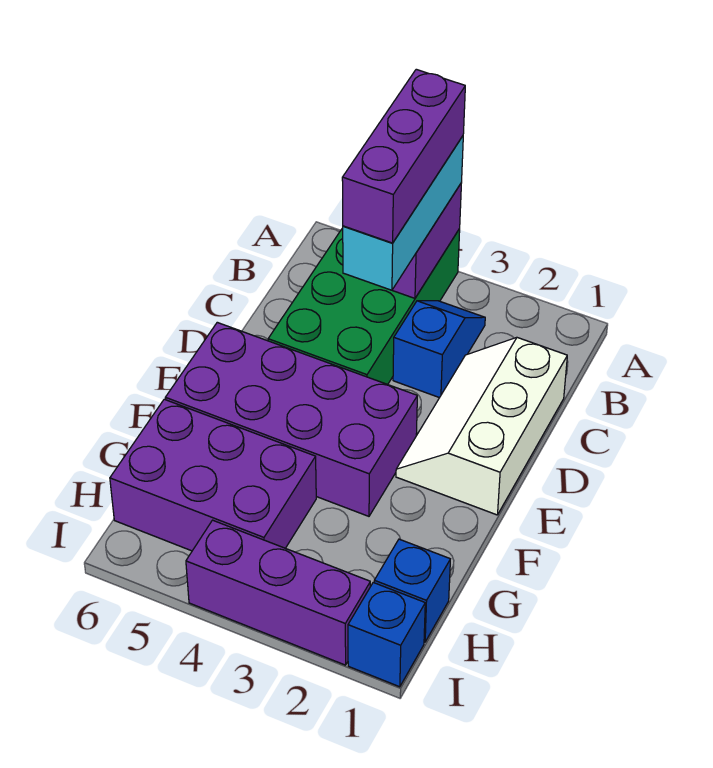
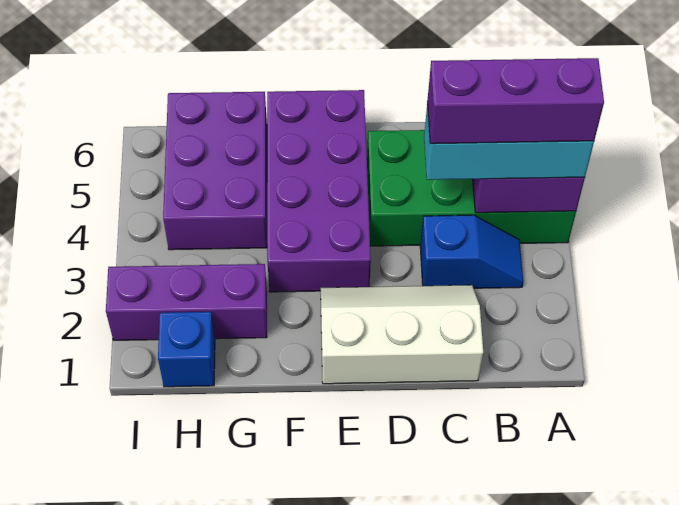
blue brick I1 level 1 -> none
purple brick I2:I4 level 1 -> purple brick G2:I2 level 1

